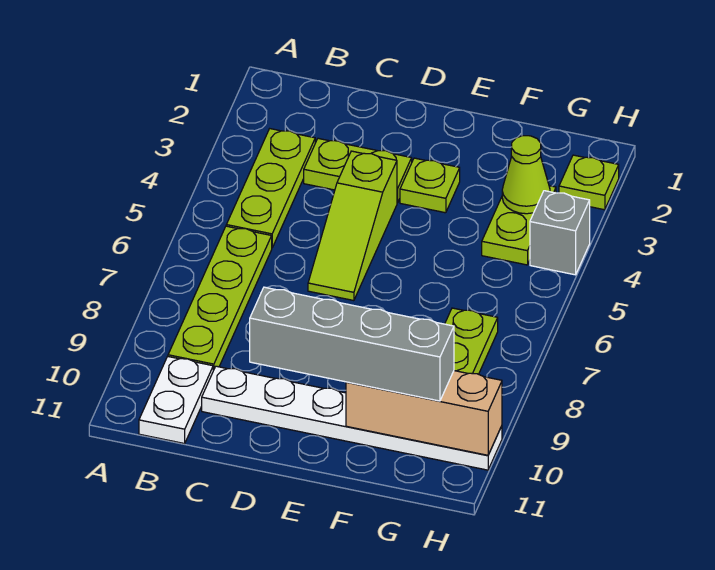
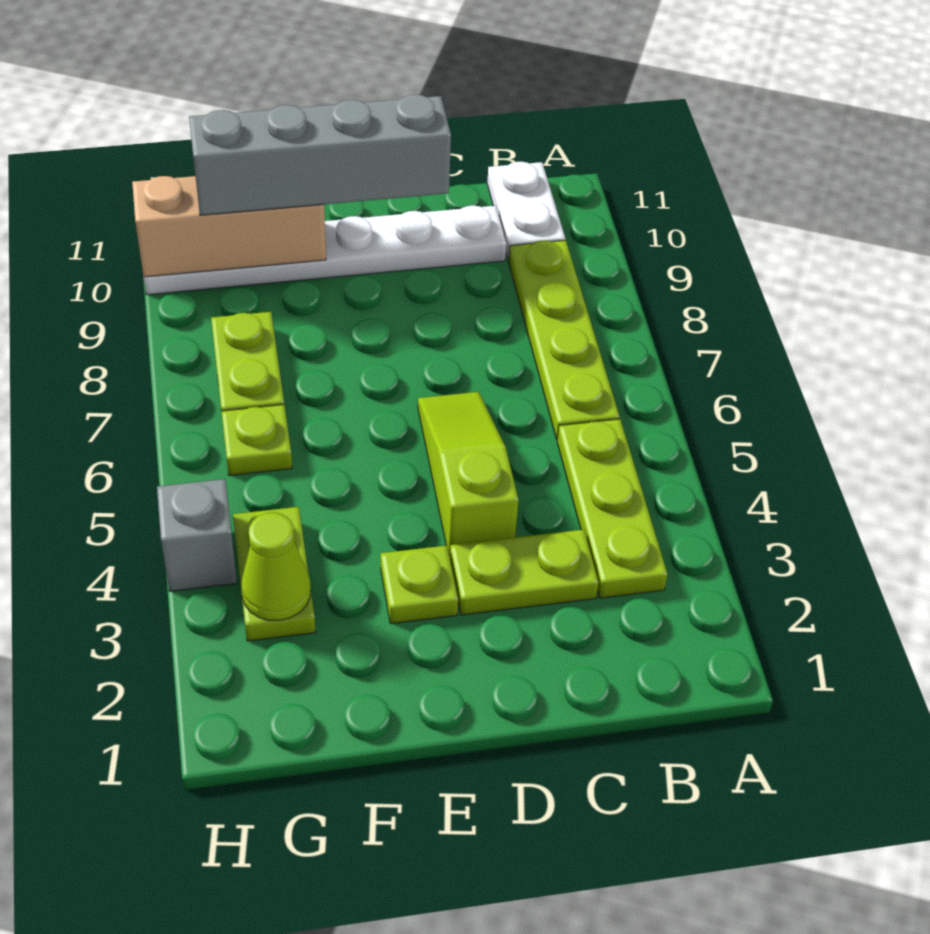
lime plate H2 level 1 -> lime plate G6 level 1

